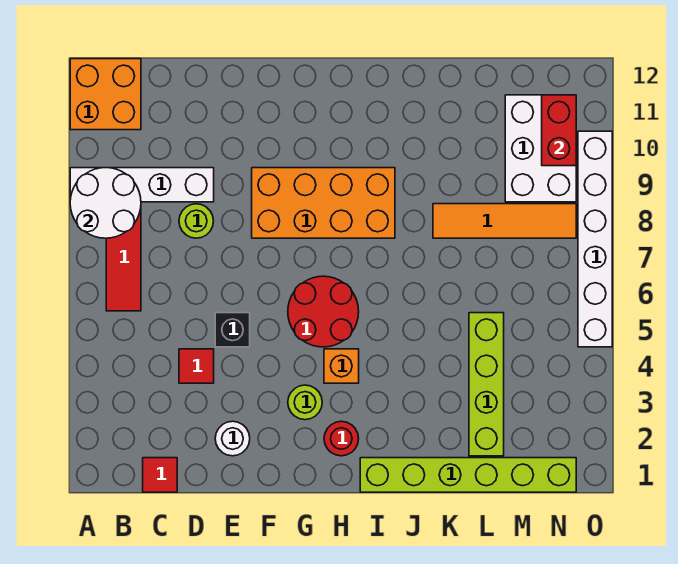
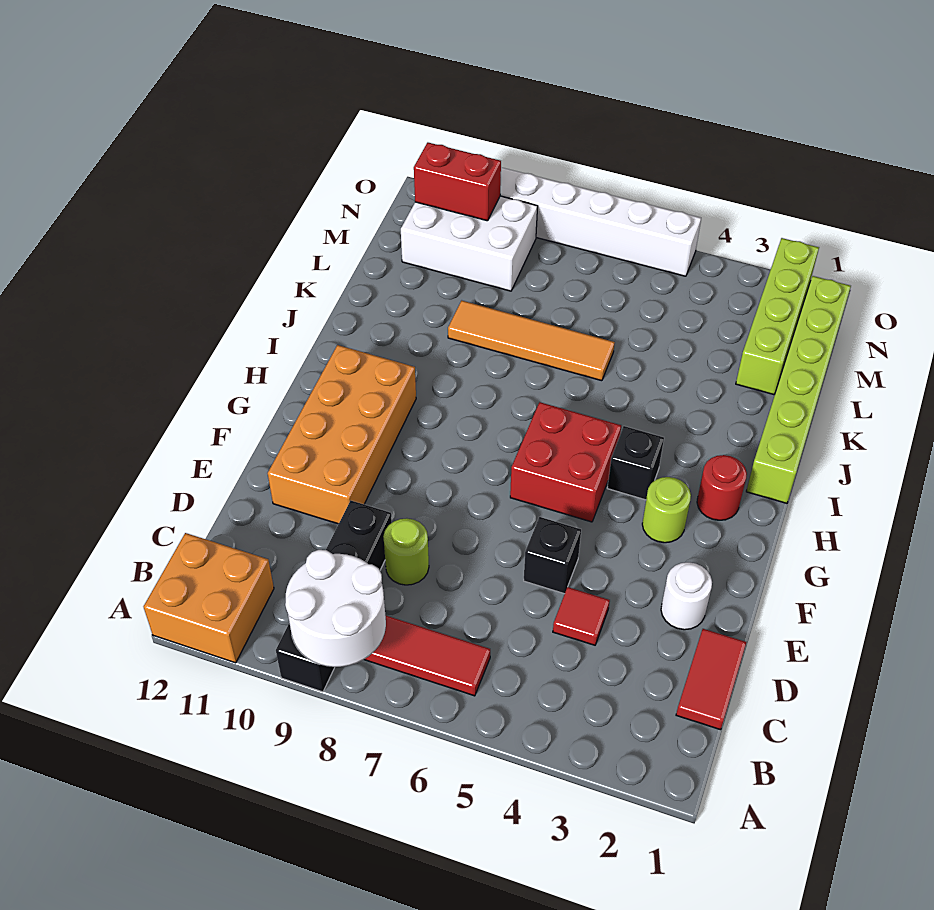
white brick A9:D9 level 1 -> black brick A9:D9 level 1
red tile C1 level 1 -> red tile C1:D1 level 1
orange brick F8:I9 level 1 -> orange brick E10:H11 level 1
red round brick G5:H6 level 1 -> red brick G5:H6 level 1
orange brick H4 level 1 -> black brick H4 level 1
orange tile K8:N8 level 1 -> orange tile K6:K9 level 1
lime brick L2:L5 level 1 -> lime brick L2:O2 level 1

